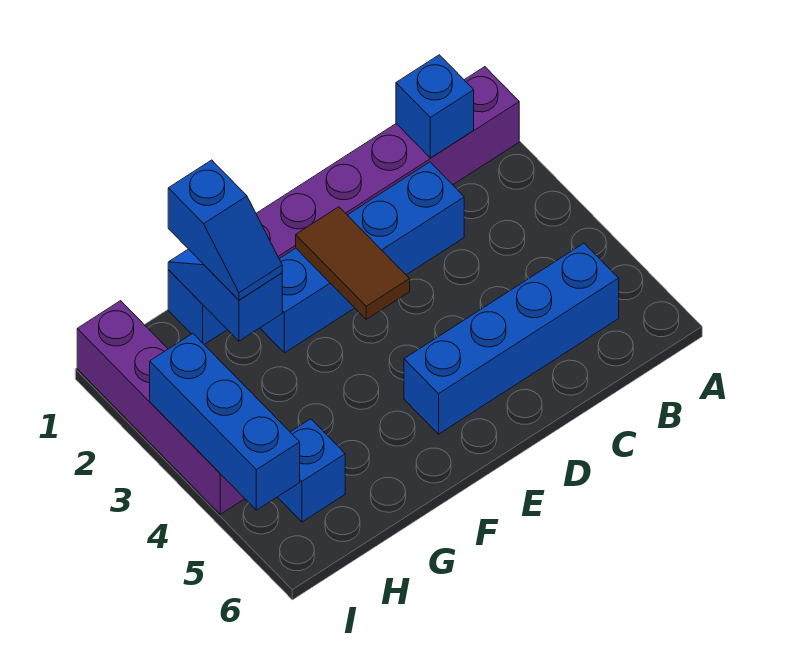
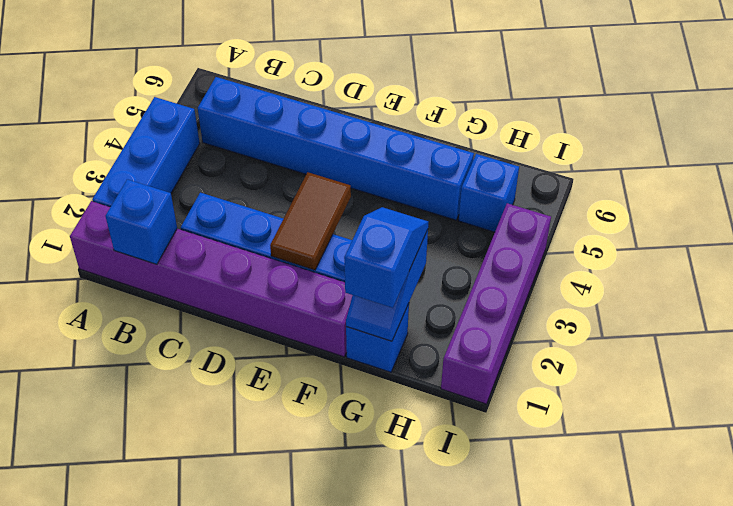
blue brick B5:E5 level 1 -> blue brick B5:G5 level 1
blue brick I3:I5 level 2 -> blue brick A2:A4 level 1

